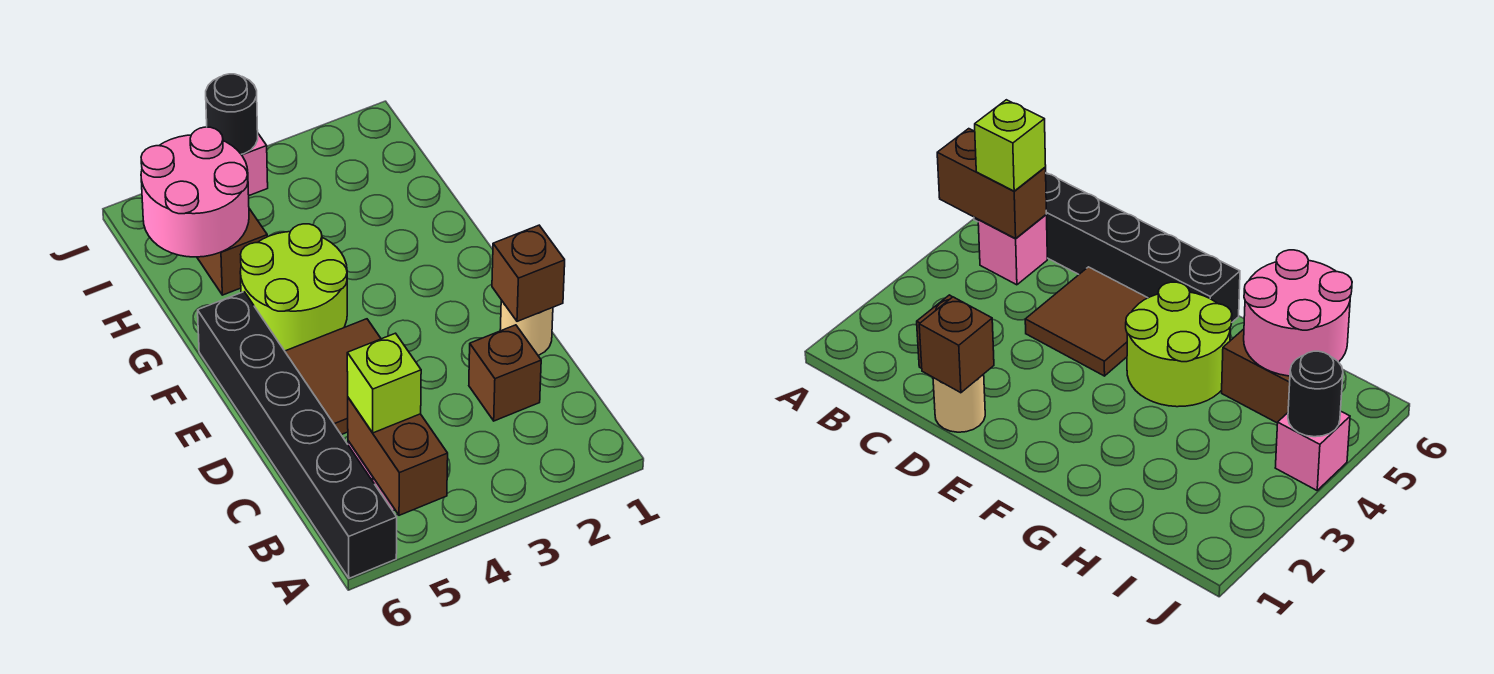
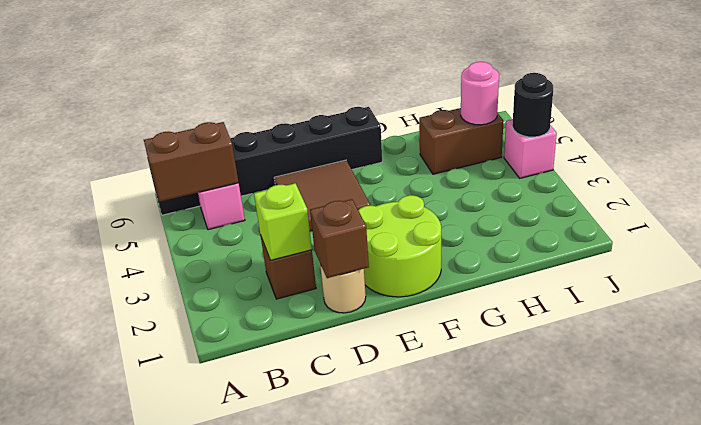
lime brick B5 level 3 -> lime brick C2 level 2
lime round brick F4:G5 level 1 -> lime round brick E1:F2 level 1
pink round brick H5:I6 level 2 -> pink round brick I5 level 2

